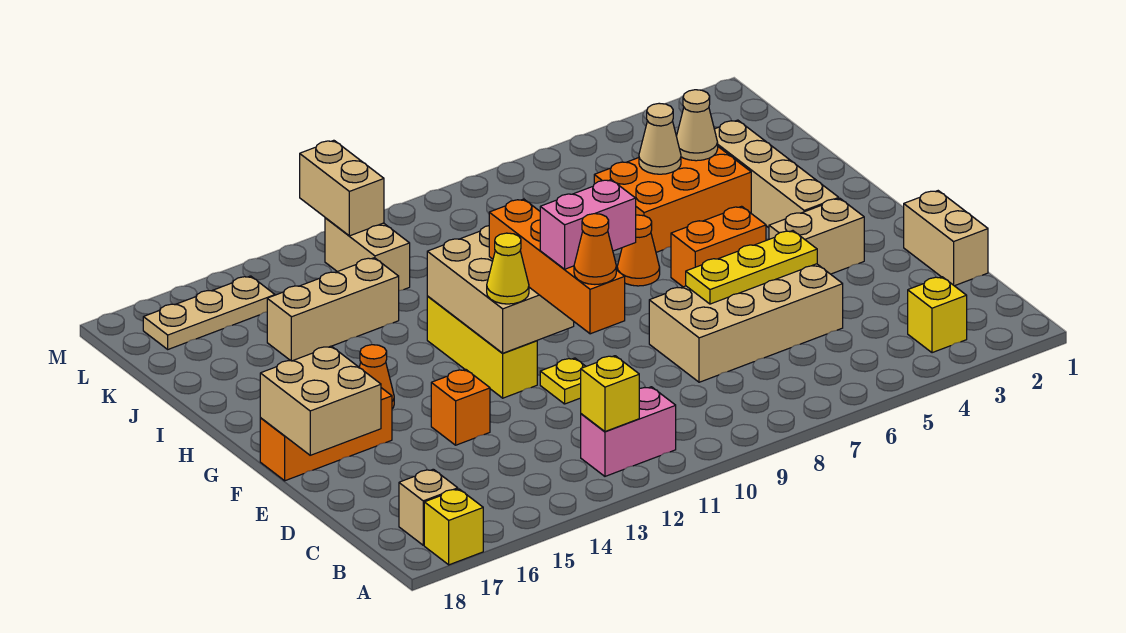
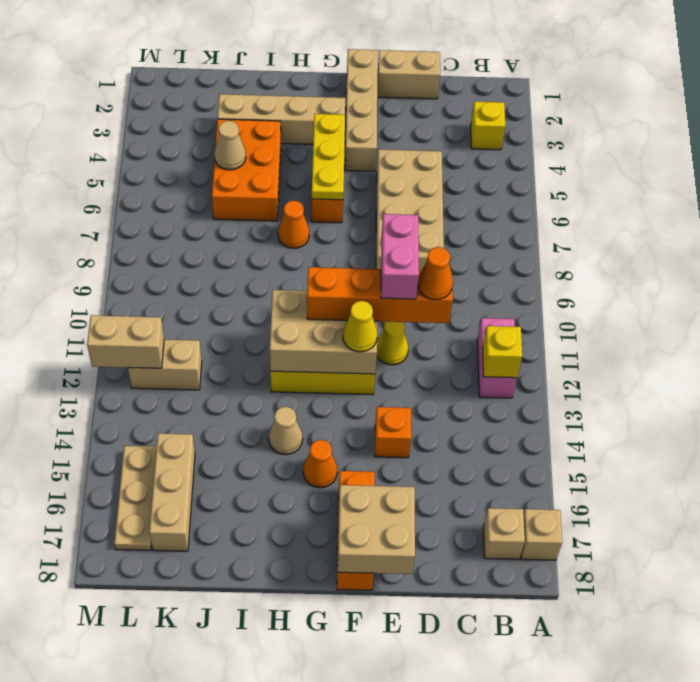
yellow brick A17 level 1 -> tan brick A17 level 1
yellow plate E5:E7 level 2 -> yellow plate G4:G6 level 2
yellow plate E11 level 1 -> yellow cone E11 level 1
tan brick F3:F4 level 1 -> tan brick F1:F4 level 1
tan cone J4 level 2 -> tan cone H14 level 1
tan brick J13:J15 level 1 -> tan brick K15:K17 level 1

